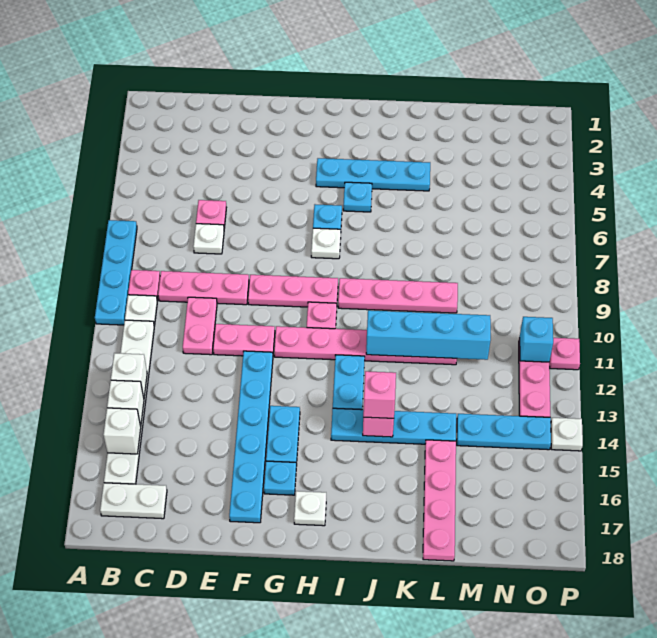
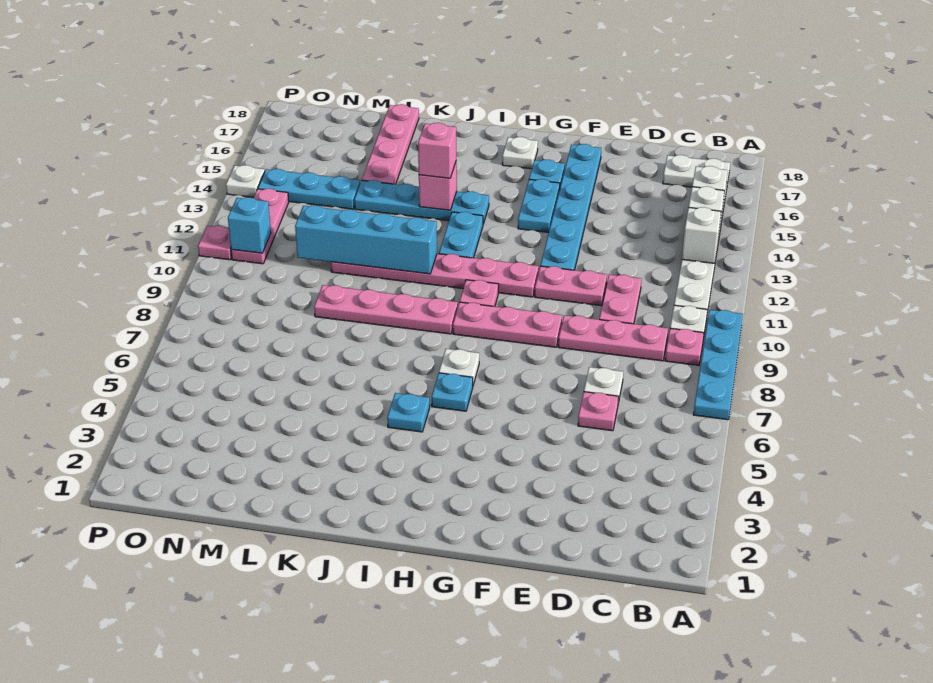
cyan plate H4:K4 level 1 -> none

